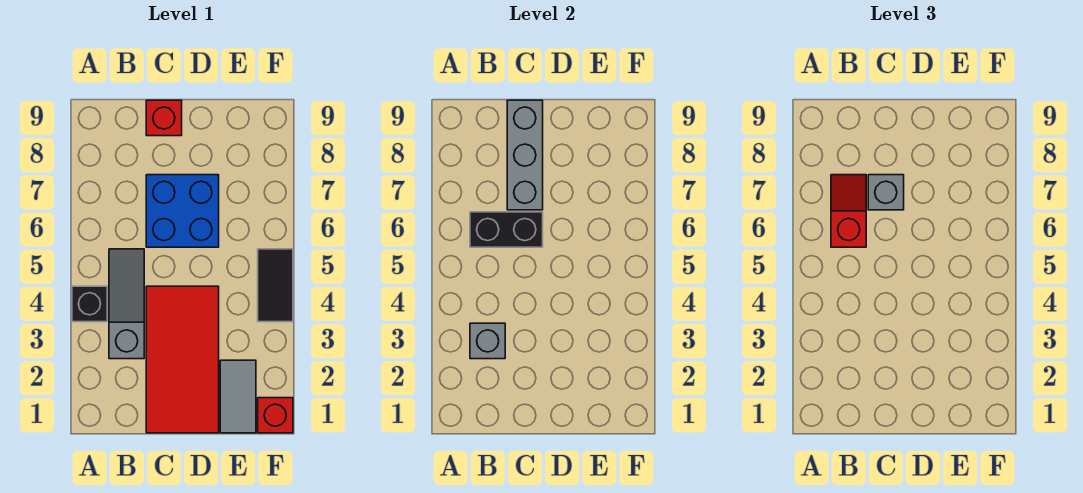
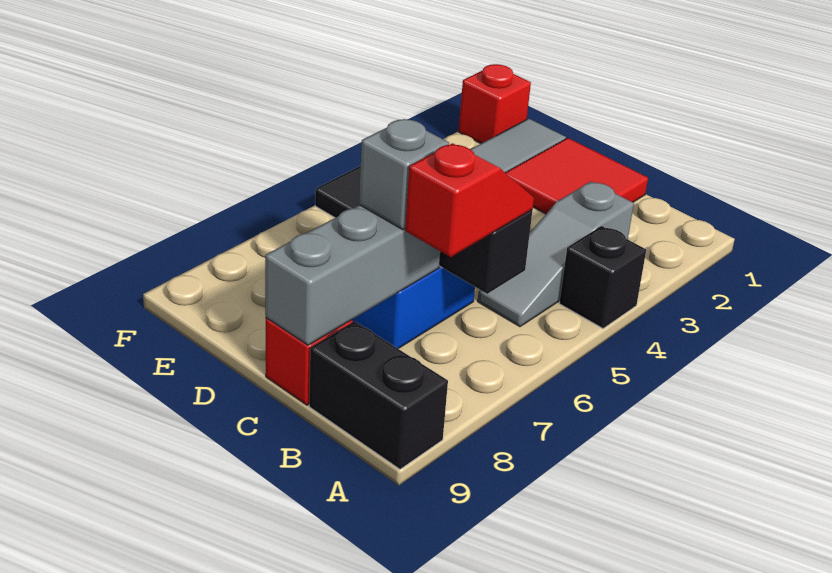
none -> black brick A9:B9 level 1
grey brick B3 level 2 -> none
red slope B6:B7 level 3 top 6 -> red slope B6:B7 level 3 top 7
red tile C1:D4 level 1 -> red tile C1:D2 level 1

